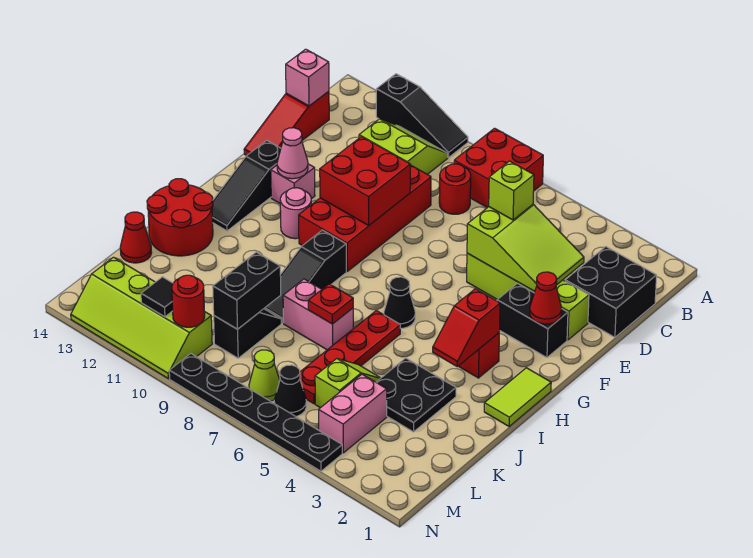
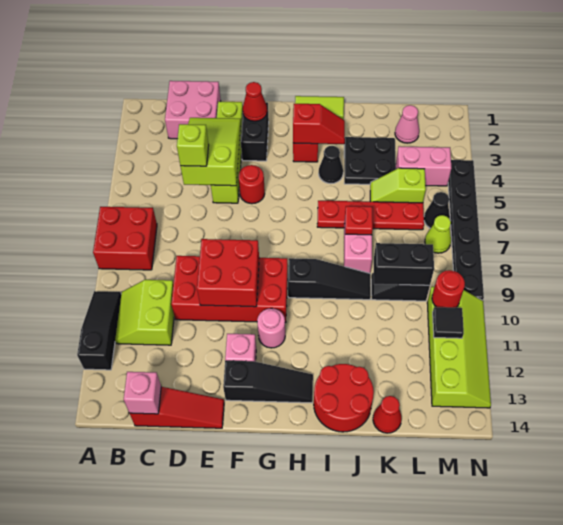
black brick C1:D2 level 1 -> pink brick C1:D2 level 1
red round brick C8 level 1 -> red round brick F5 level 1
pink cone F12 level 2 -> pink cone L2 level 1
black cone H6 level 1 -> black cone I4 level 1

